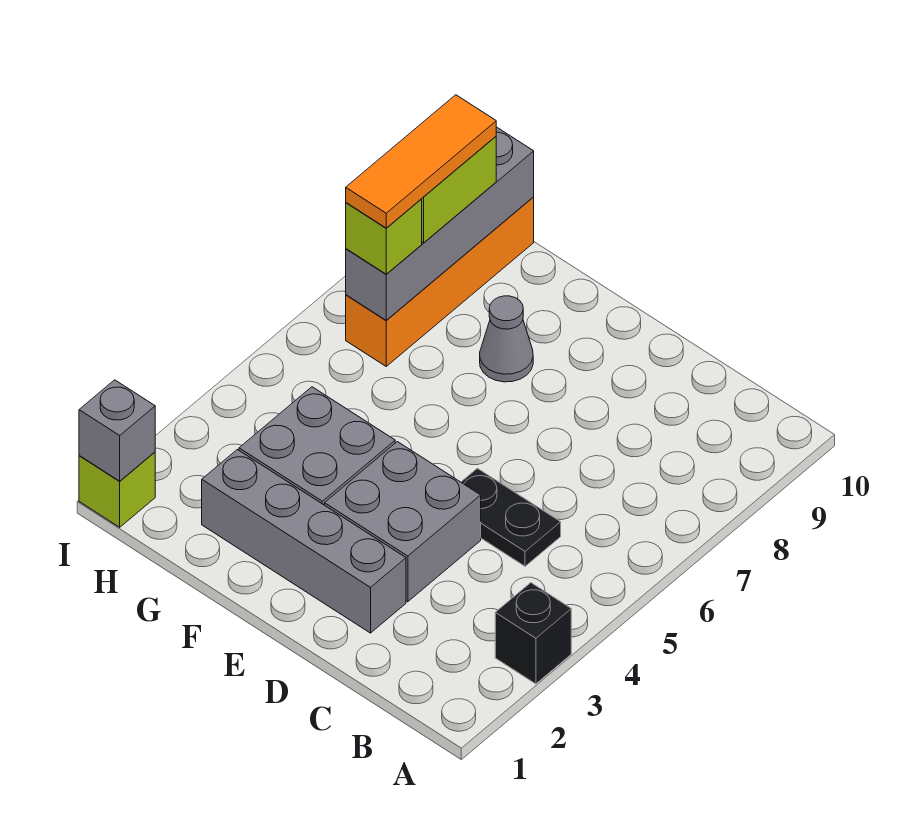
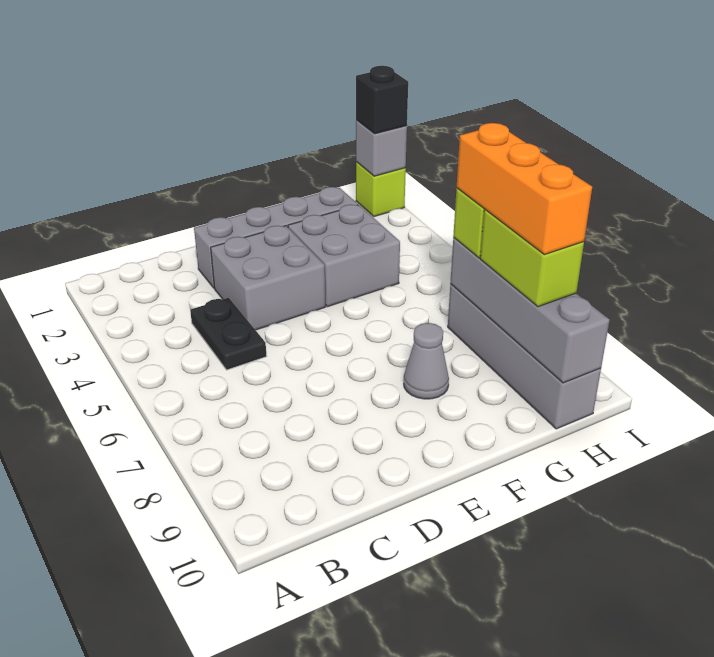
black brick A3 level 1 -> black brick I1 level 3
black plate C5:D5 level 1 -> black plate C4:C5 level 1
orange brick H7:H10 level 1 -> grey brick H7:H10 level 1
orange tile H7:H9 level 4 -> orange brick H7:H9 level 4

